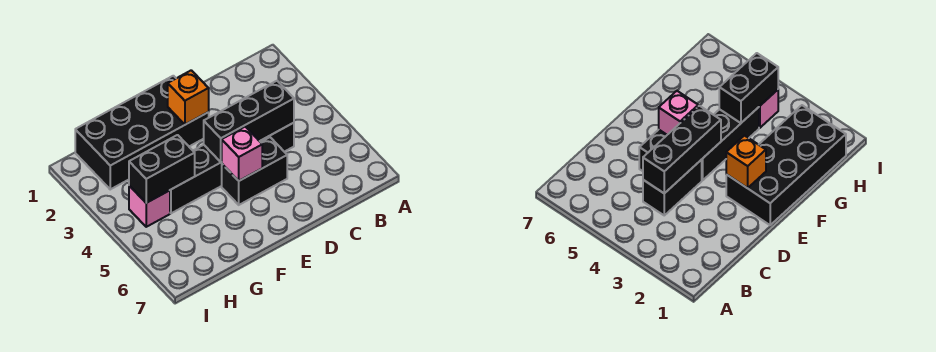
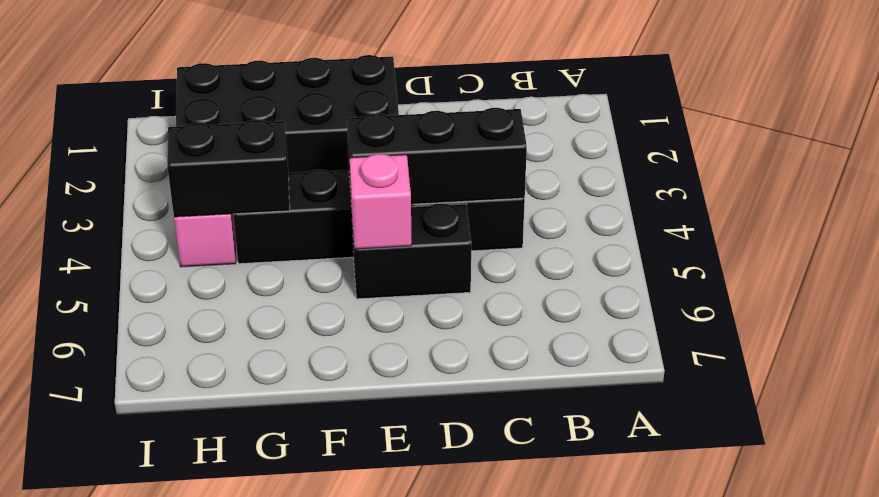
orange brick E2 level 2 -> none

